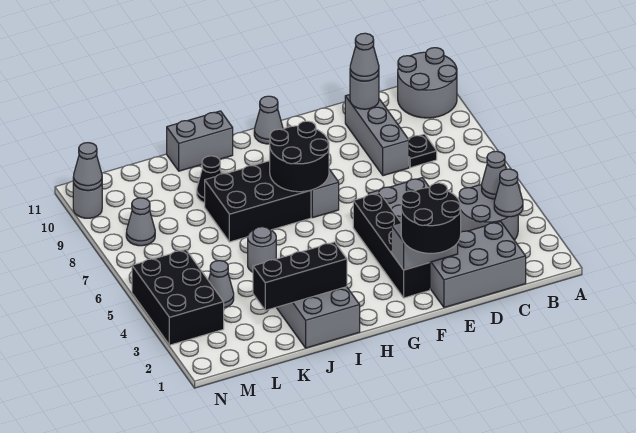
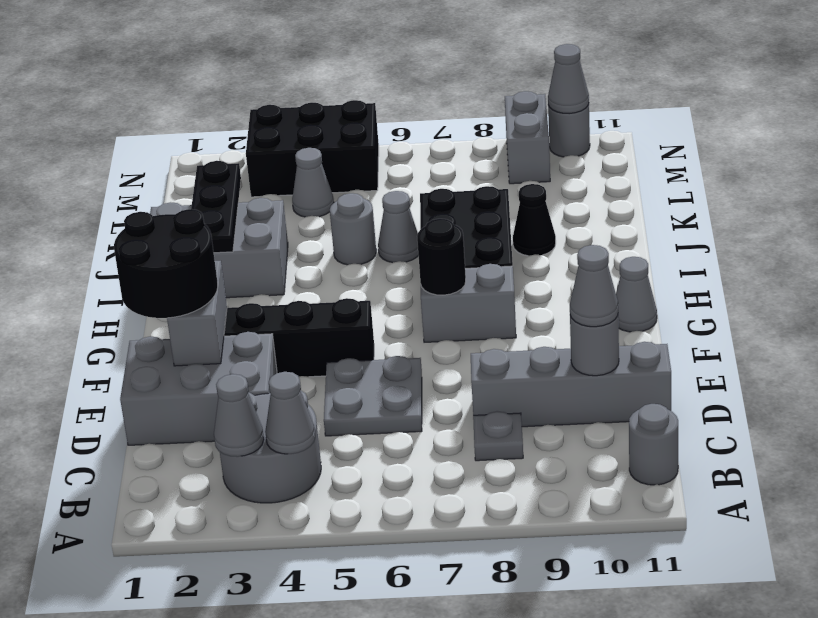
grey round brick A10:B11 level 1 -> grey round brick B11 level 1
grey brick C1:E2 level 1 -> grey brick D1:E3 level 1
black plate C8 level 1 -> grey plate C8 level 1
grey brick D8:D10 level 1 -> grey brick D8:D11 level 1
black round brick G7:H8 level 2 -> black round brick G7 level 2
black brick I2:K2 level 2 -> black plate I2:K2 level 2
grey brick I11:J11 level 1 -> grey brick M9:N9 level 1
grey cone M8 level 1 -> grey cone J6 level 1

